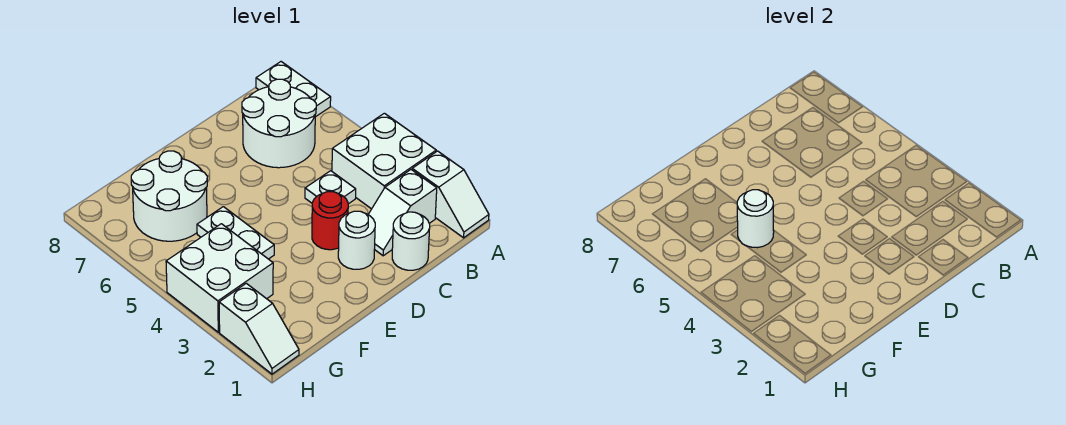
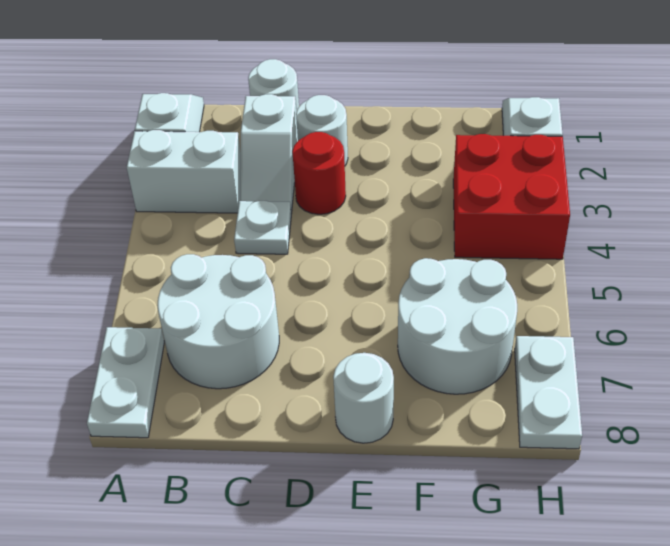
white brick A3:B4 level 1 -> white brick A3:B3 level 1
white slope B2:C2 level 1 top B -> white slope C2:C3 level 1 top 2
white plate F4:F5 level 1 -> white plate H7:H8 level 1
white round brick F5 level 2 -> white round brick E8 level 1
white brick G3:H4 level 1 -> red brick G3:H4 level 1

